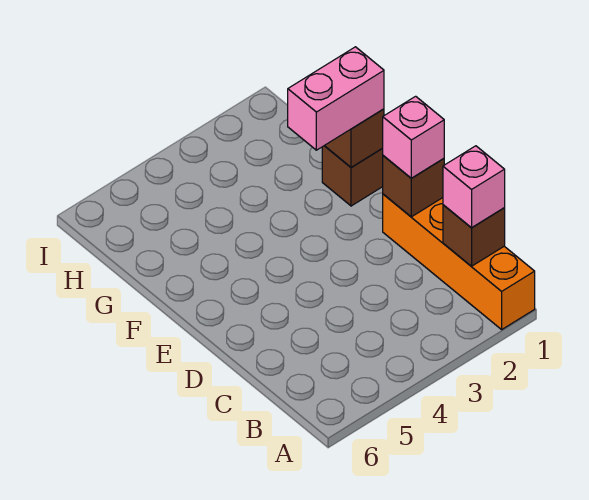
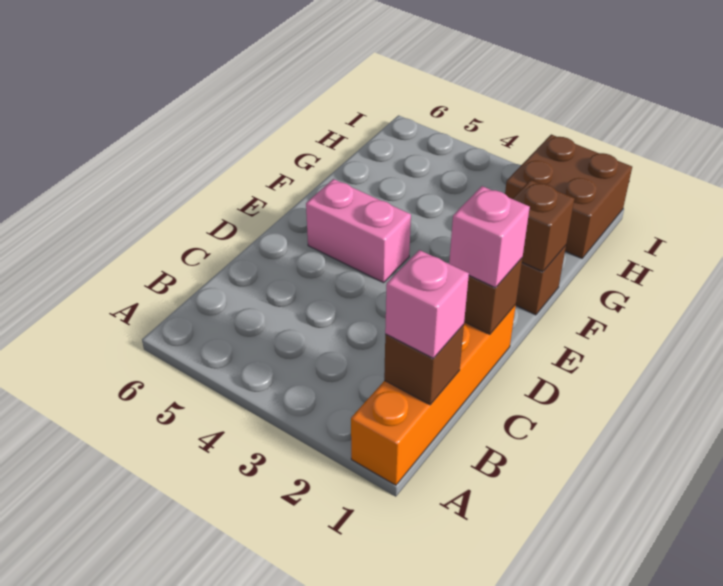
pink brick F1:F2 level 3 -> pink brick E4:E5 level 1
none -> brown brick H1:I2 level 1

